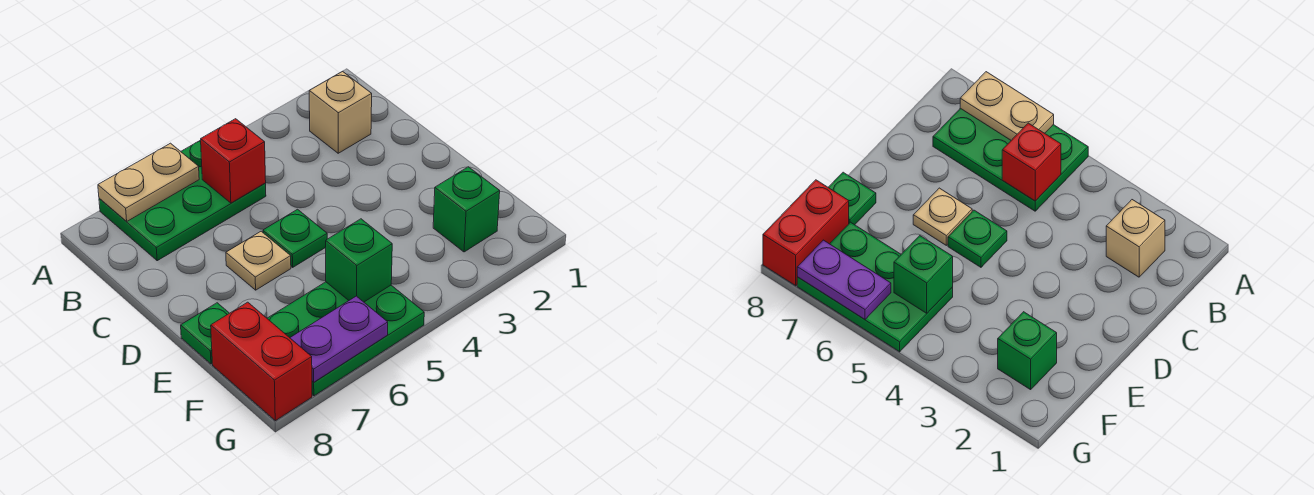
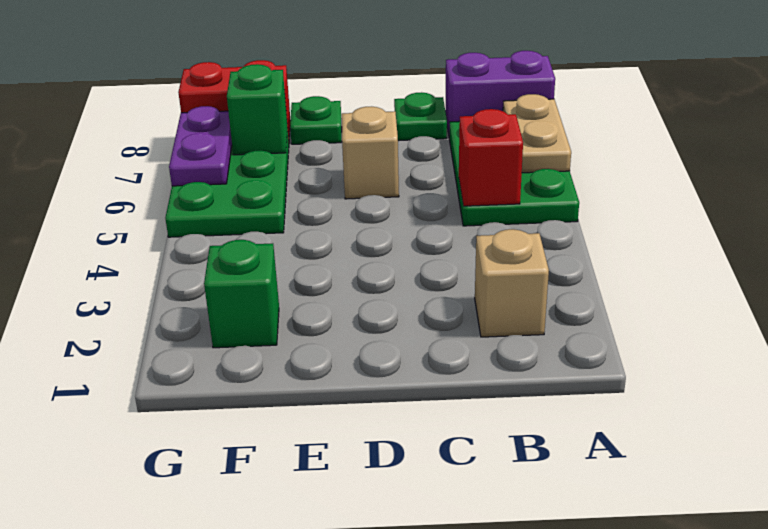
none -> purple brick A8:B8 level 1
green plate D5 level 1 -> green plate C8 level 1
tan plate D6 level 1 -> tan brick D6 level 1
green brick F5 level 2 -> green brick F7 level 2

